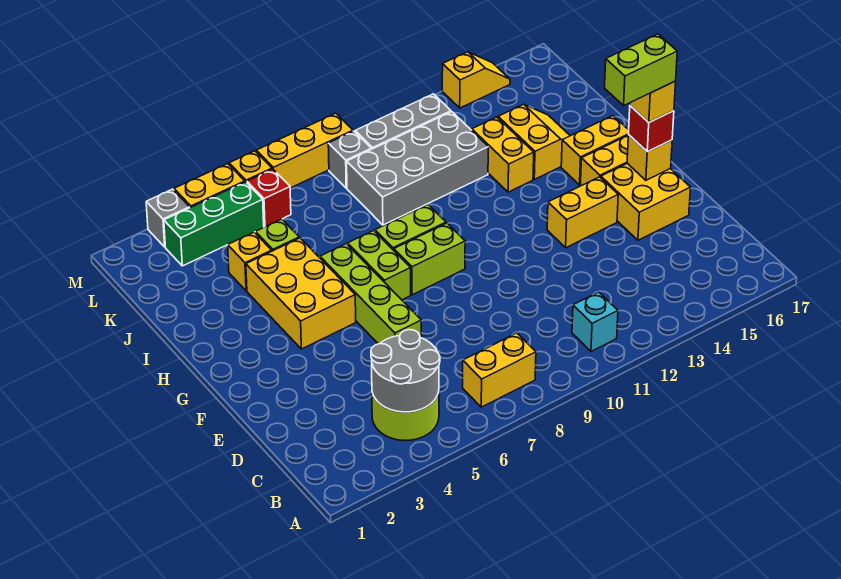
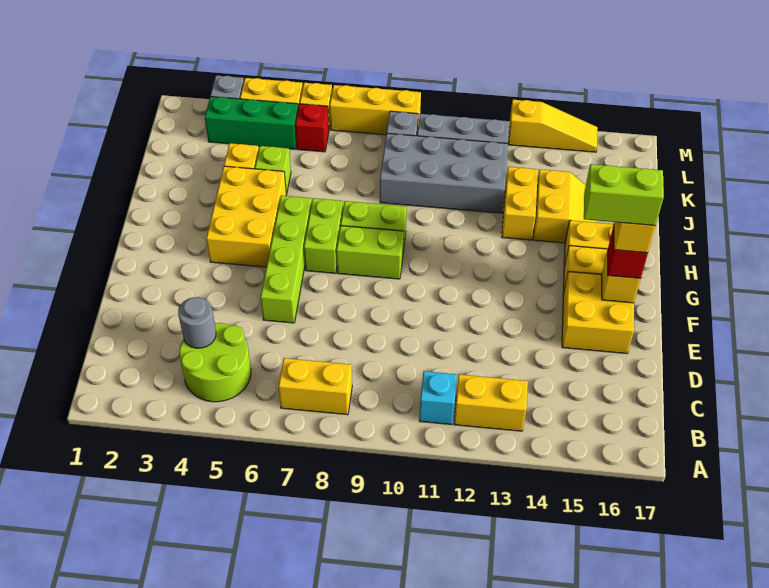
grey round brick B4:C5 level 2 -> grey round brick C4 level 2
yellow brick F13:F14 level 1 -> yellow brick B12:B13 level 1
yellow slope M14:M15 level 1 top 14 -> yellow slope M13:M15 level 1 top 13

